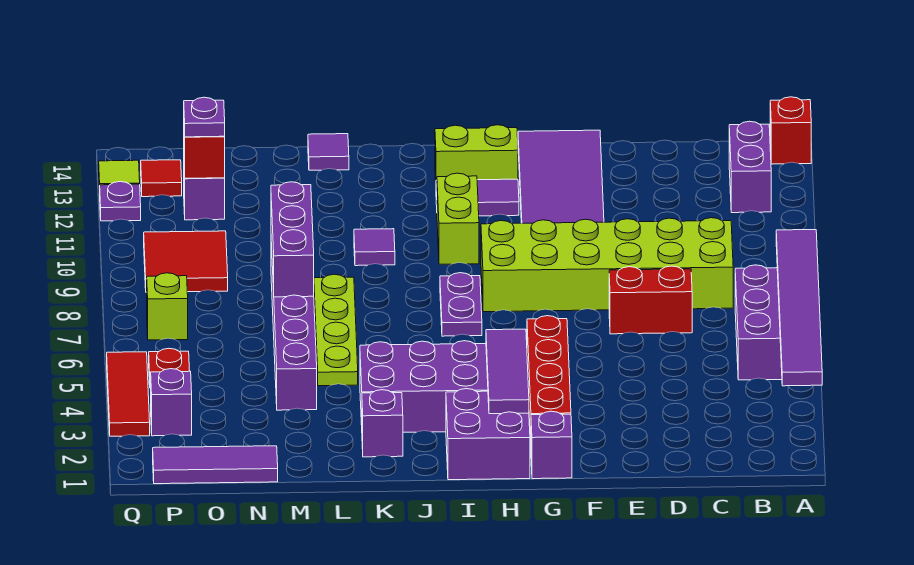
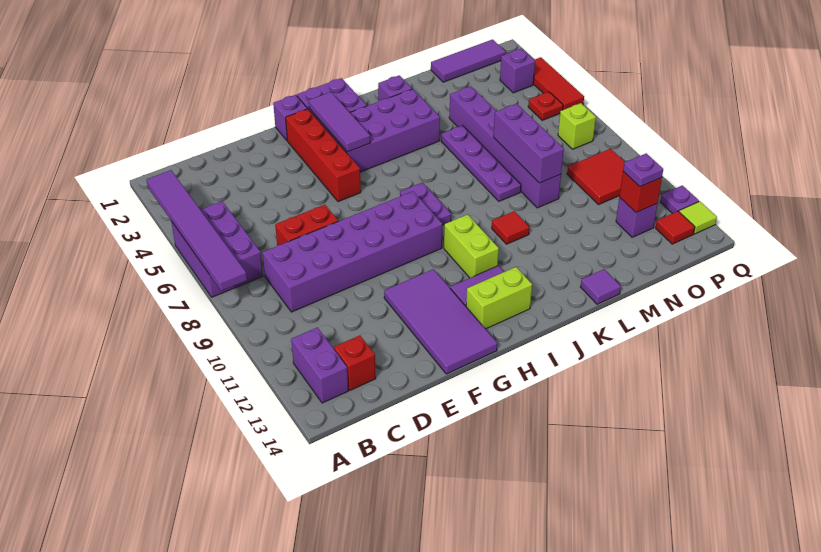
red brick A14 level 1 -> red brick C13 level 1
lime brick C8:H9 level 1 -> purple brick C8:H9 level 1
purple tile K10 level 1 -> red tile K10 level 1
lime plate L5:L8 level 1 -> purple plate L5:L8 level 1

